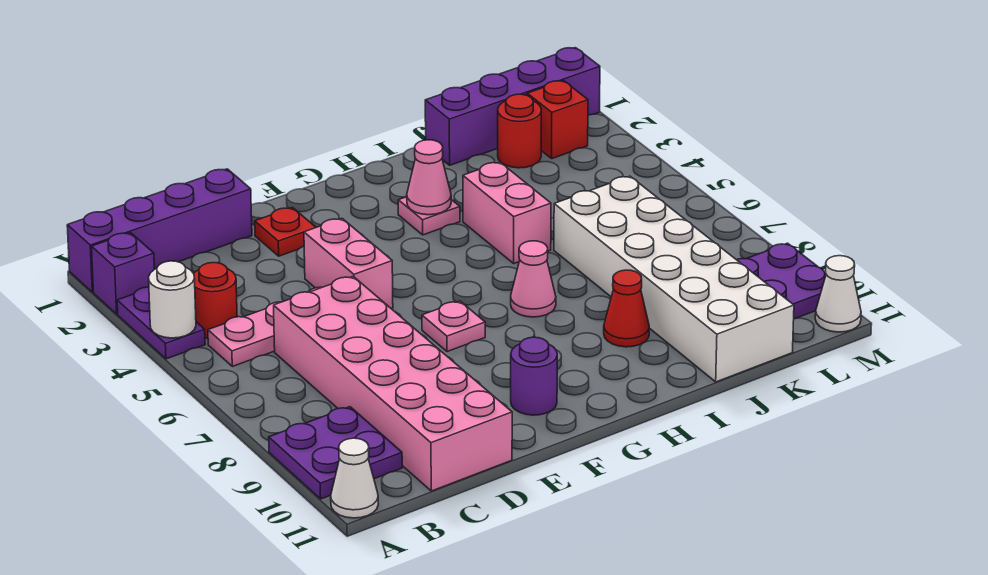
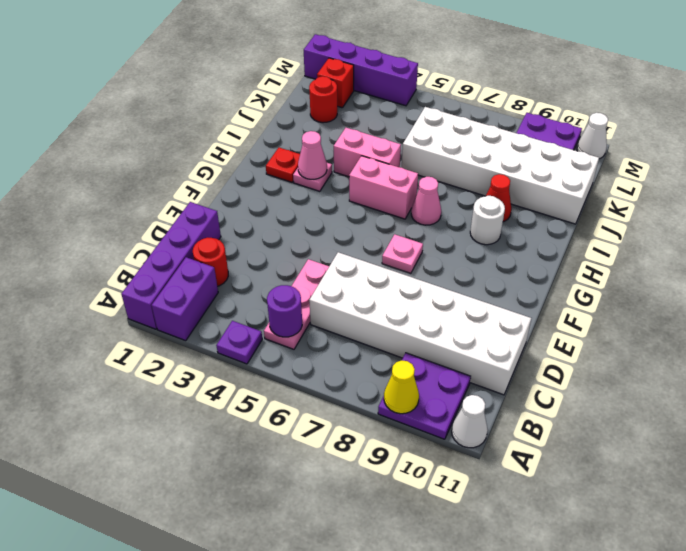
purple brick A2 level 1 -> purple brick A2:B2 level 1
purple plate A3:A4 level 1 -> purple plate A4 level 1
white round brick A4 level 2 -> white round brick H9 level 1
none -> yellow cone A9 level 2
red round brick B4 level 1 -> red round brick C2 level 1
pink brick C6:D11 level 1 -> white brick C6:D11 level 1
red plate E2 level 1 -> red plate H2 level 1
pink brick E4:E5 level 1 -> pink brick H5:H6 level 1
purple round brick F10 level 1 -> purple round brick B5 level 2
purple brick J1:M1 level 1 -> purple brick M1:M4 level 1

